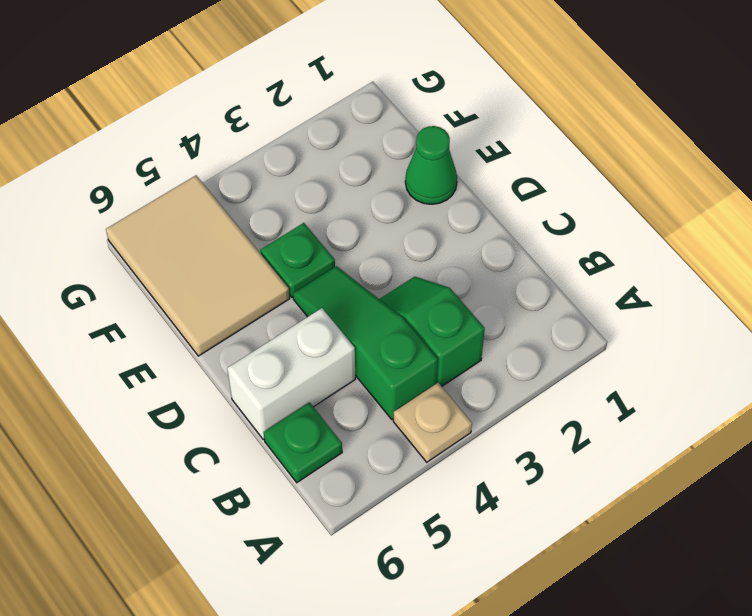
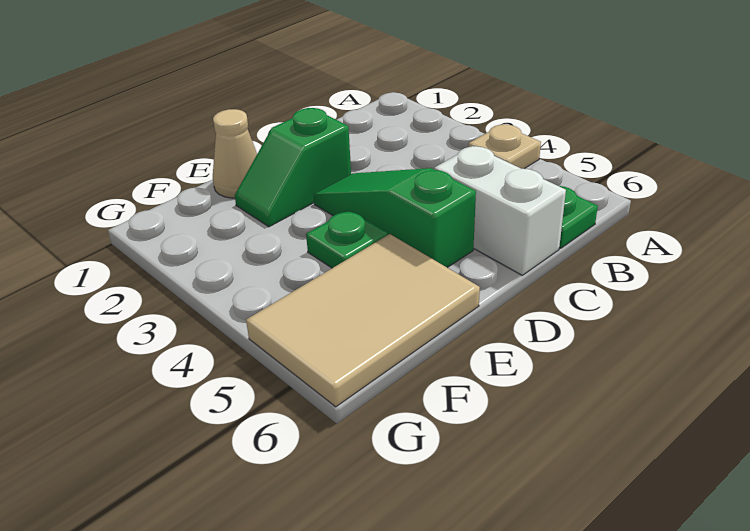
green slope B3:C3 level 1 top B -> green slope D2:E2 level 1 top D
green slope B4:D4 level 1 top B -> green slope D3:D5 level 1 top 5
green cone E1 level 1 -> tan cone E1 level 1

